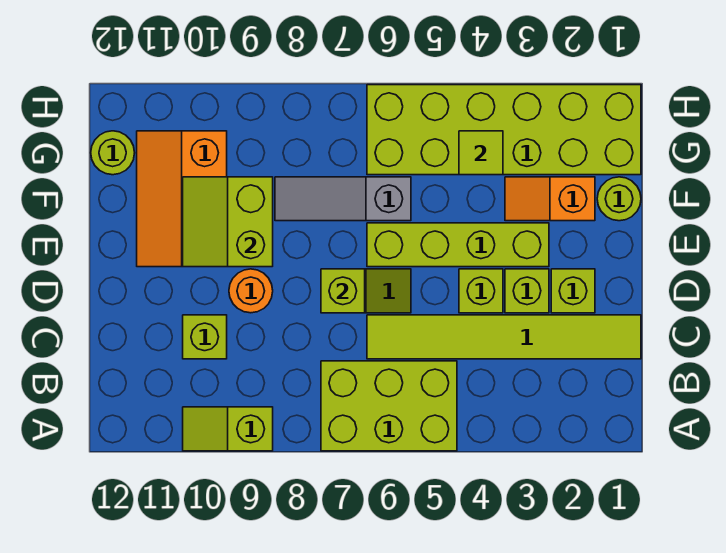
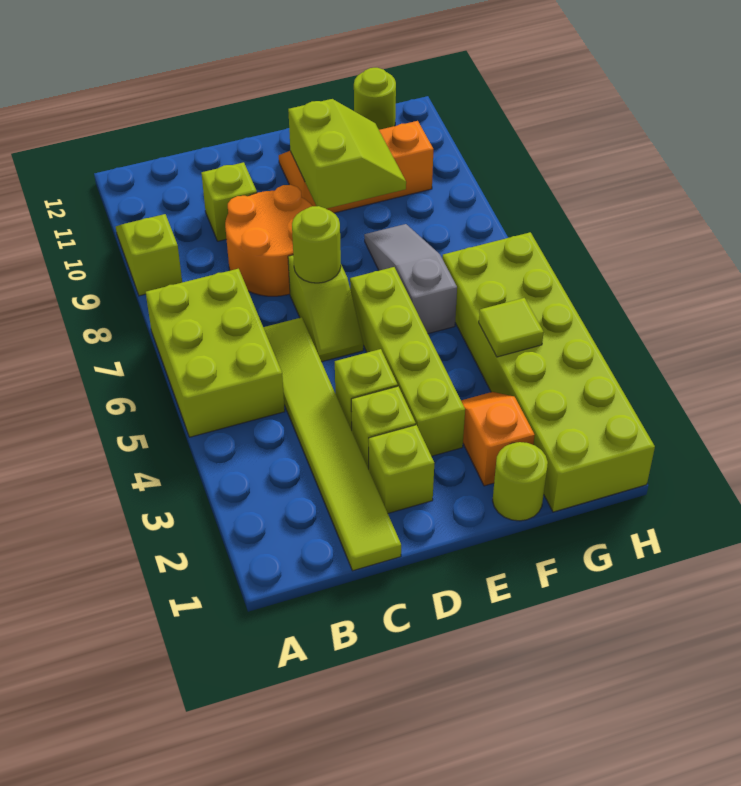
lime brick D7 level 2 -> lime round brick D7 level 2
orange round brick D9 level 1 -> orange round brick C8:D9 level 1
lime slope E9:F10 level 2 top 9 -> lime slope E9:F10 level 2 top E

